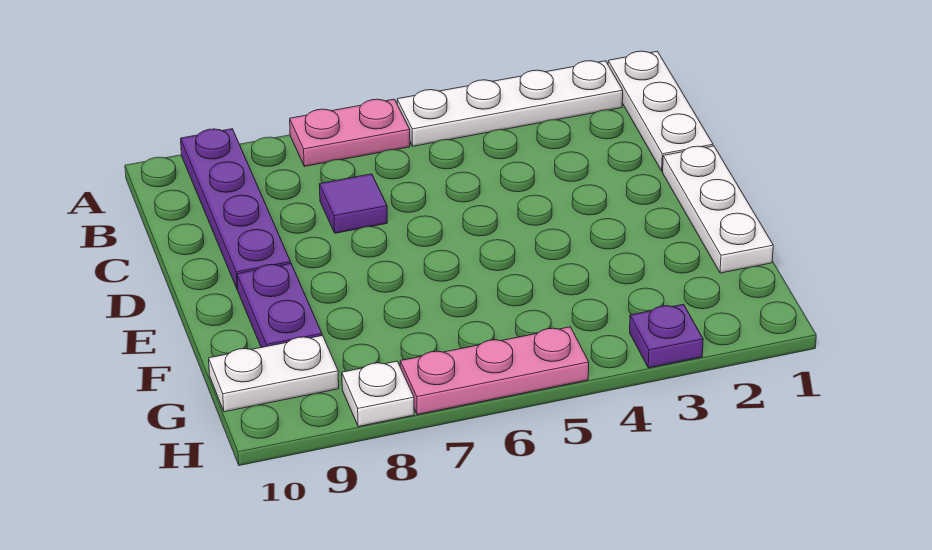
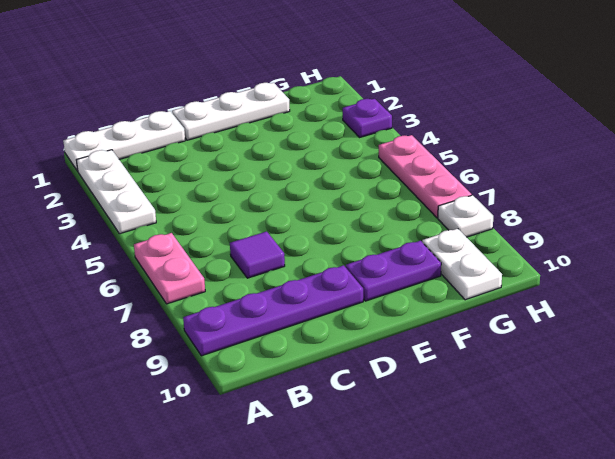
white plate A2:A5 level 1 -> white plate A2:A4 level 1

